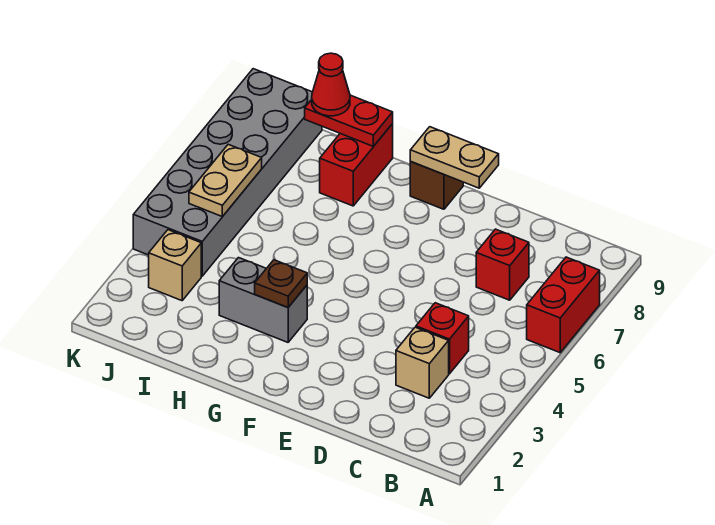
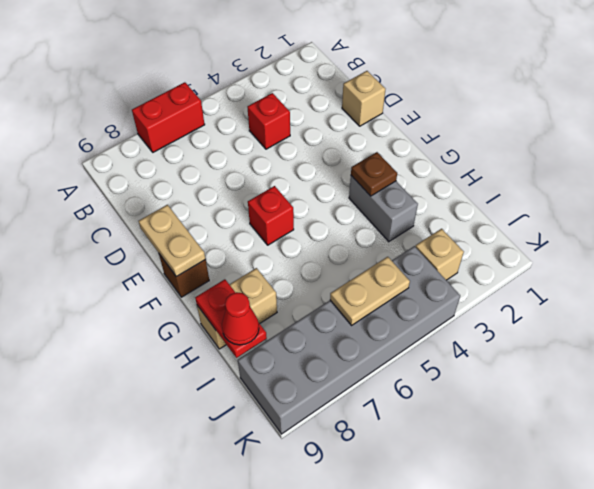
tan brick C3 level 1 -> tan brick D1 level 1
red brick C7 level 1 -> red brick F6 level 1
red brick H8:H9 level 1 -> tan brick H8:H9 level 1

